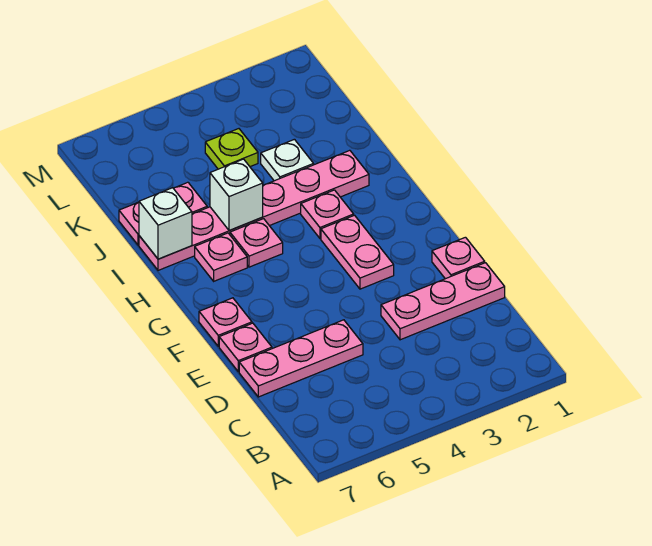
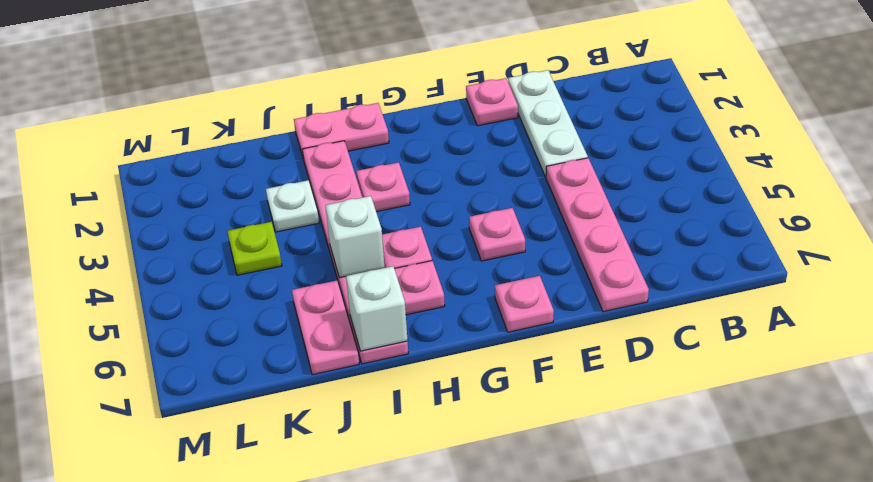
pink plate D1:D3 level 1 -> white plate D1:D3 level 1
pink plate D5:D7 level 1 -> pink plate D4:D7 level 1
pink plate E7 level 1 -> pink plate F5 level 1
pink plate F3:G3 level 1 -> pink plate H1:I1 level 1

